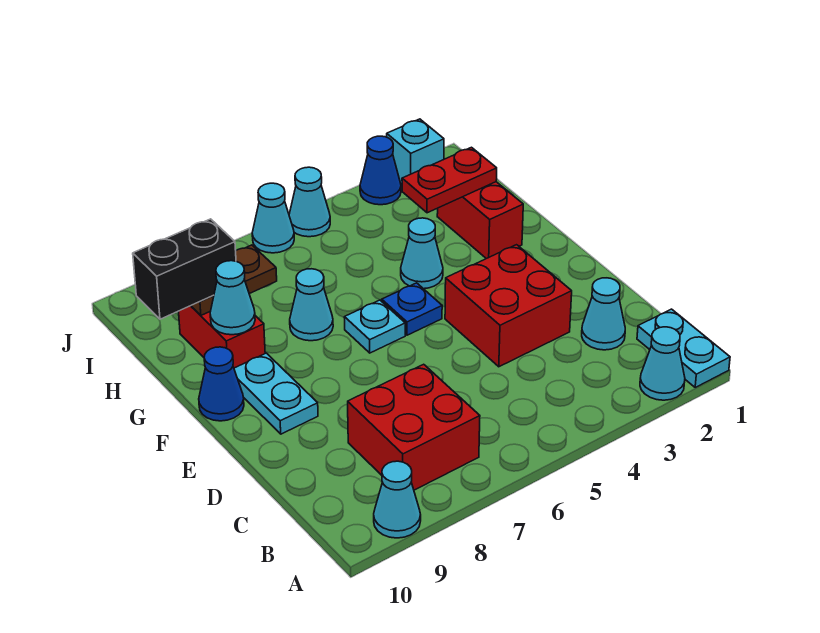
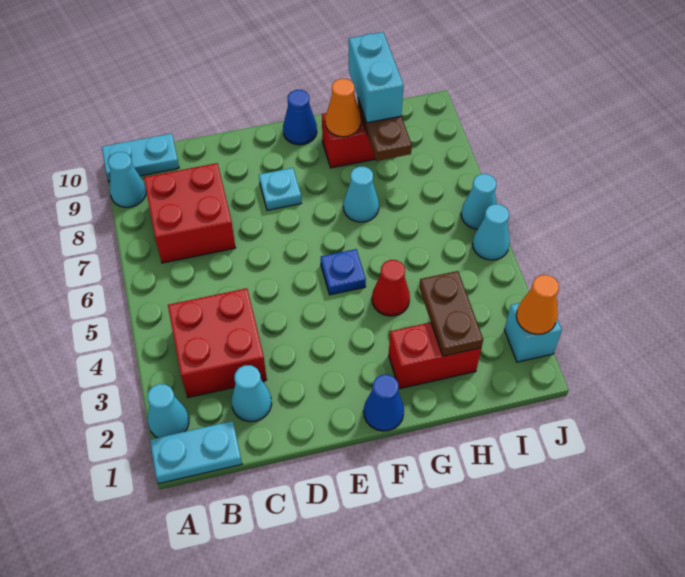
red brick D3:E4 level 1 -> red brick B3:C4 level 1
cyan plate E9:F9 level 1 -> cyan plate A10:B10 level 1
cyan plate F6 level 1 -> cyan plate E8 level 1
cyan cone G4 level 1 -> red cone G4 level 1
cyan cone G9 level 2 -> orange cone G9 level 2
red plate H2:H3 level 2 -> brown plate H2:H3 level 2
black brick H9:H10 level 3 -> cyan brick H9:H10 level 3
none -> orange cone J2 level 2
blue cone J3 level 1 -> blue cone F1 level 1

